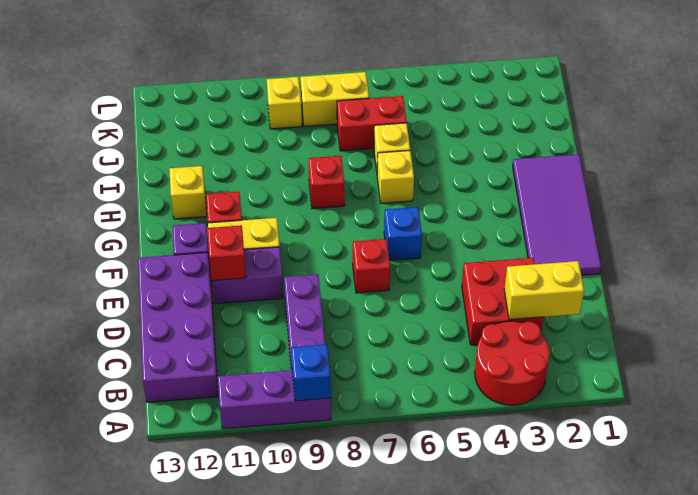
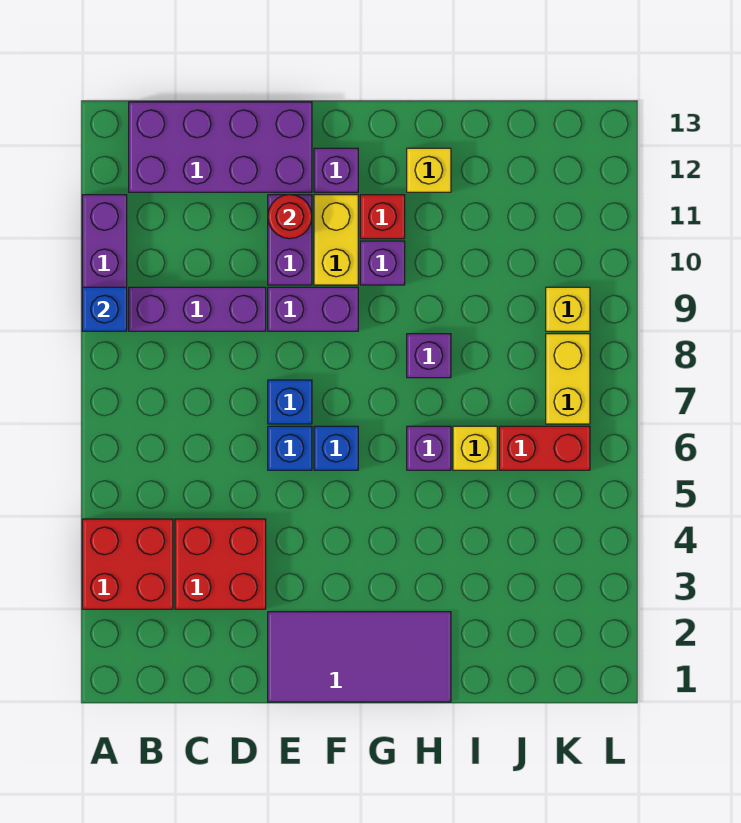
red round brick A3:B4 level 1 -> red brick A3:B4 level 1
yellow brick C2:C3 level 2 -> none
none -> blue brick E6 level 1
red brick E7 level 1 -> blue brick E7 level 1
none -> purple brick E9:F9 level 1
red brick E11 level 2 -> red round brick E11 level 2
none -> purple brick G10 level 1
yellow brick H6 level 1 -> purple brick H6 level 1
red brick H8 level 1 -> purple brick H8 level 1
red brick J6:J7 level 1 -> red brick J6:K6 level 1

